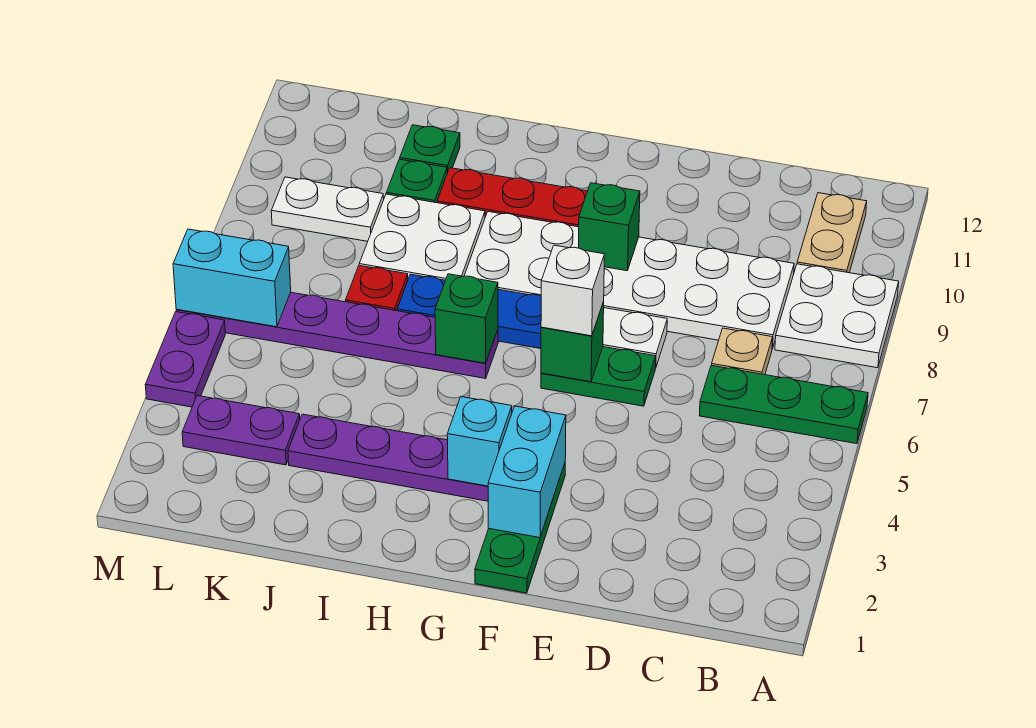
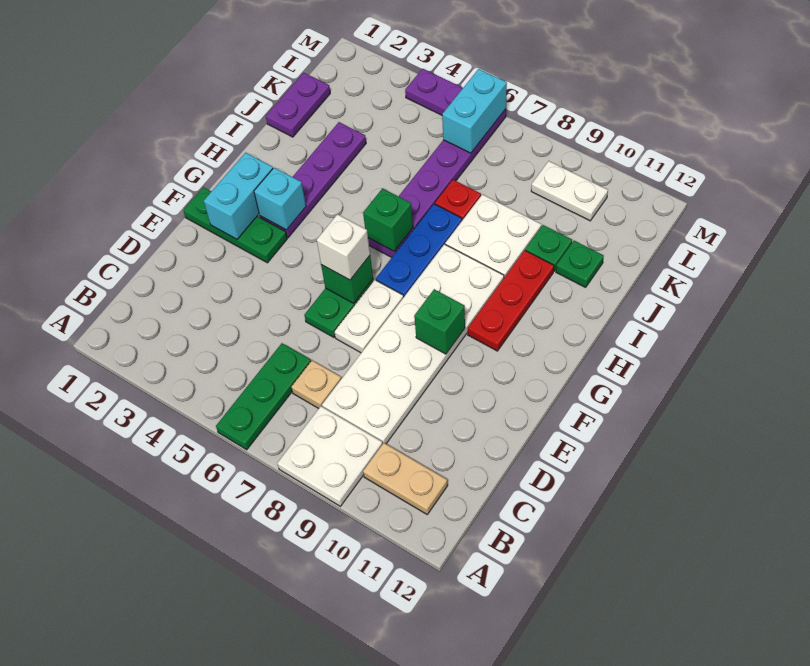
cyan brick F2:F3 level 2 -> cyan brick F2:G2 level 2
purple plate K3:L3 level 1 -> purple plate J1:K1 level 1
white plate K9:L9 level 1 -> white plate L9:L10 level 1

